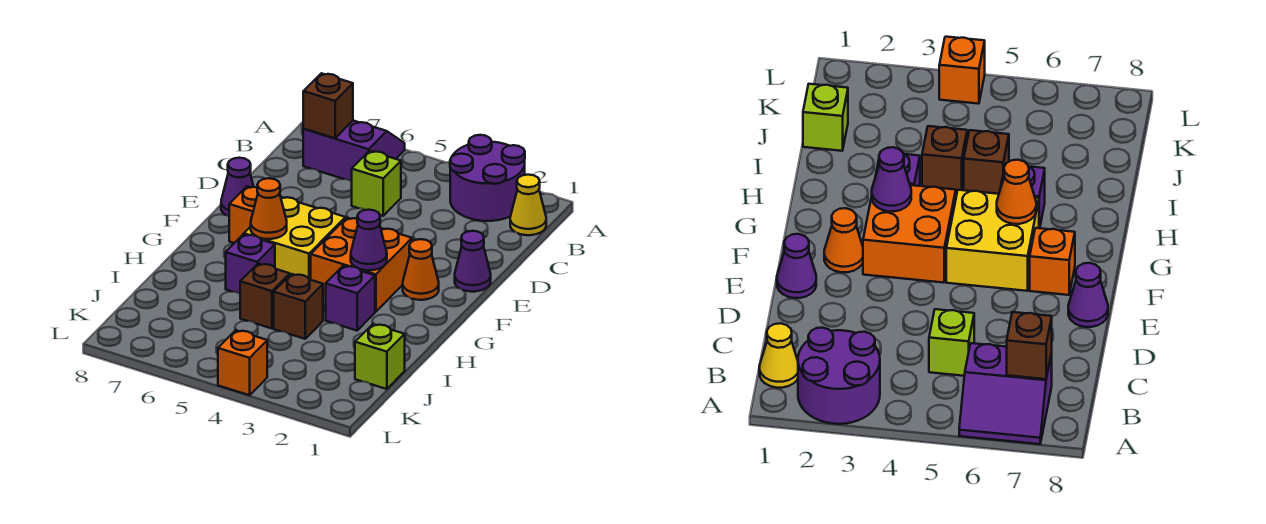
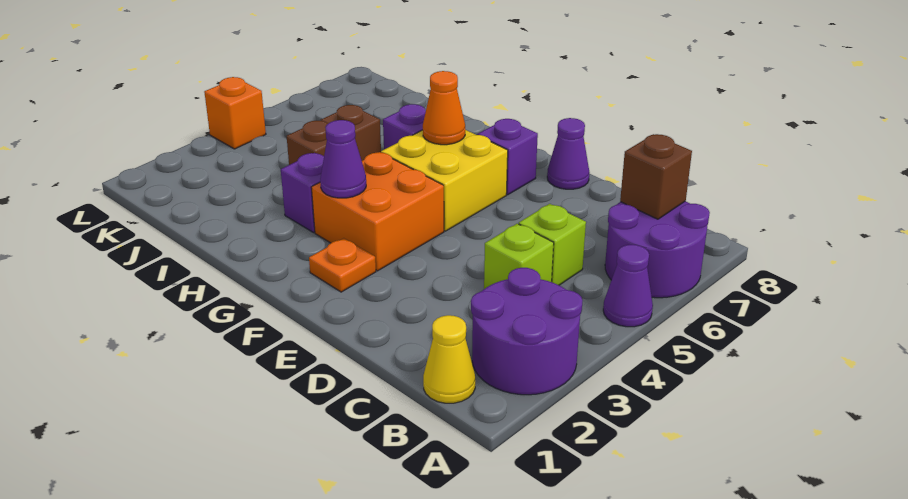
purple slope A6:B7 level 1 top B -> purple round brick A6:B7 level 1
purple cone E1 level 1 -> purple cone A5 level 1
orange cone F2 level 1 -> orange plate F2 level 1
orange brick F7 level 1 -> purple brick F7 level 1
lime brick J1 level 1 -> lime brick C4 level 1

